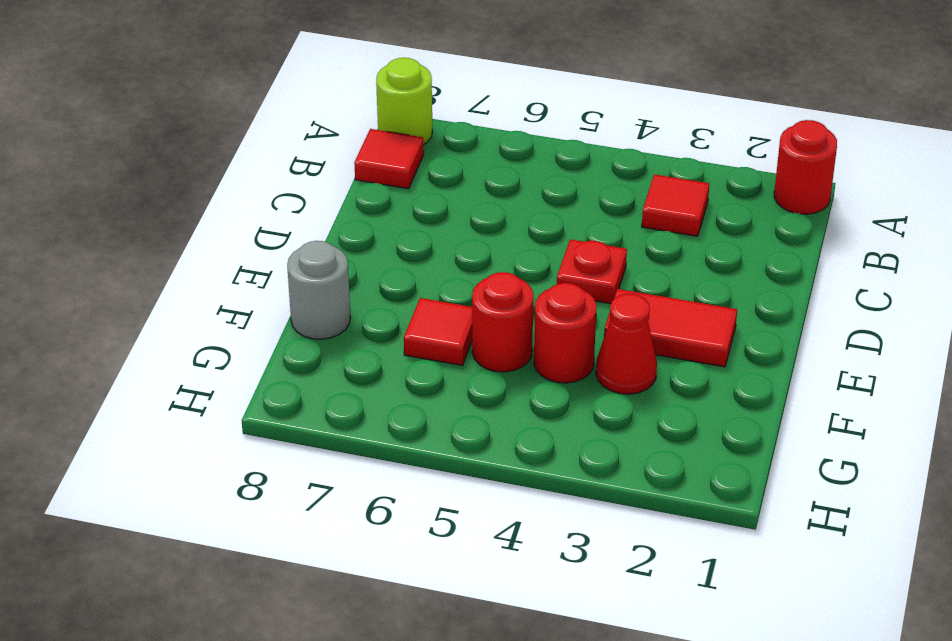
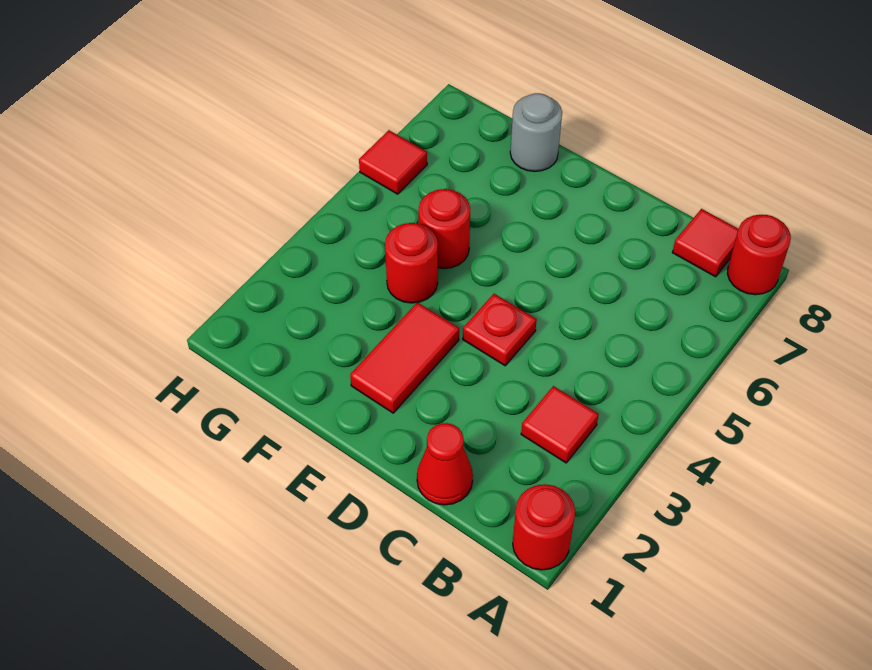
lime round brick A8 level 1 -> red round brick A8 level 1
red cone F3 level 1 -> red cone C1 level 1
red tile F6 level 1 -> red tile H6 level 1

